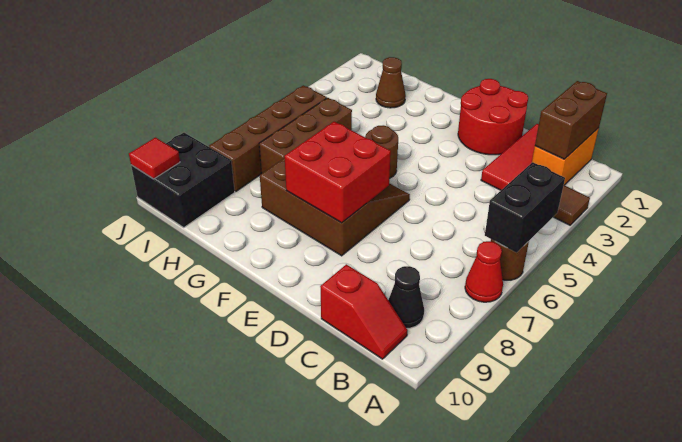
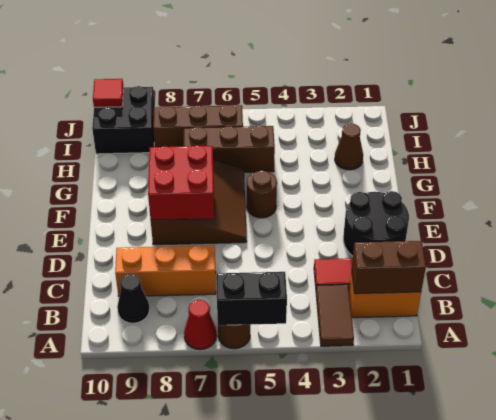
red slope B10:C10 level 1 top C -> none
none -> orange brick C7:C9 level 1
red round brick D1:E2 level 1 -> black round brick D1:E2 level 1
brown brick I5:I8 level 1 -> brown brick I6:I8 level 1

